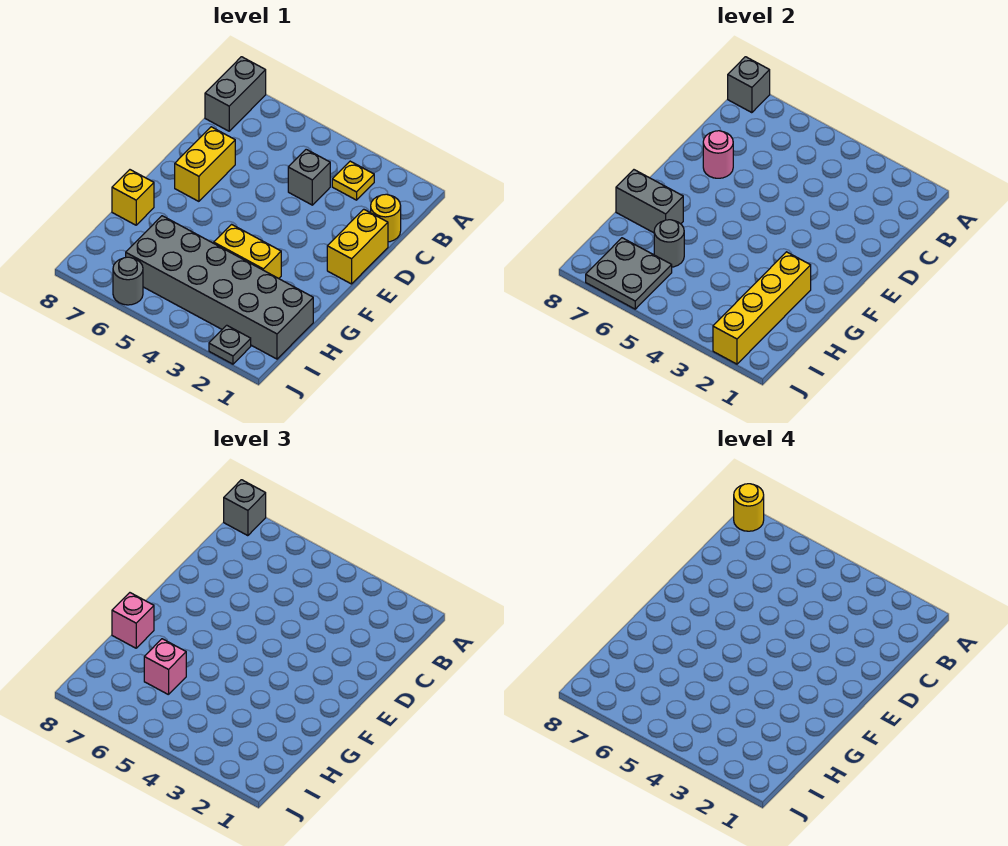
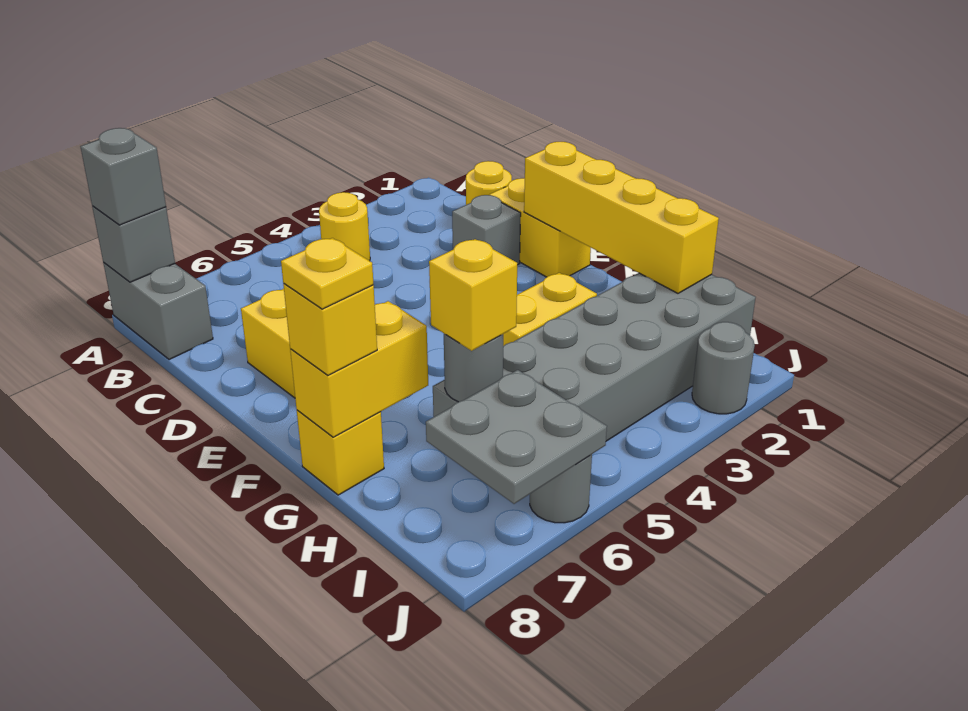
yellow round brick A8 level 4 -> yellow round brick B4 level 1
yellow plate B3 level 1 -> yellow plate G8 level 4
grey brick C4 level 1 -> grey brick D2 level 1
pink round brick D7 level 2 -> none
yellow brick G2:J2 level 2 -> yellow brick E1:H1 level 2
grey brick G7:G8 level 2 -> yellow brick G7:G8 level 2
pink brick G8 level 3 -> yellow brick G8 level 3
pink brick H6 level 3 -> yellow brick H6 level 3
grey plate J2 level 1 -> grey round brick J2 level 1

